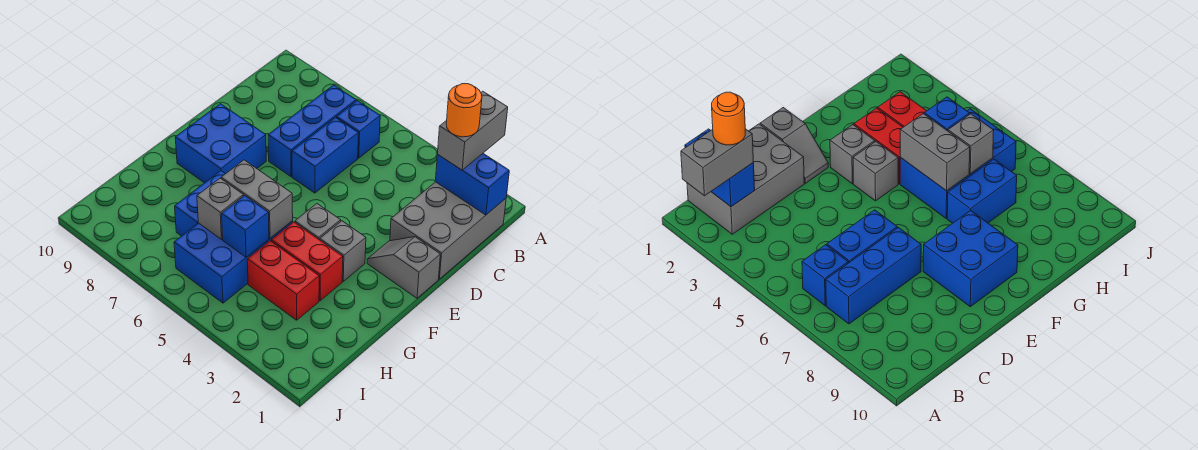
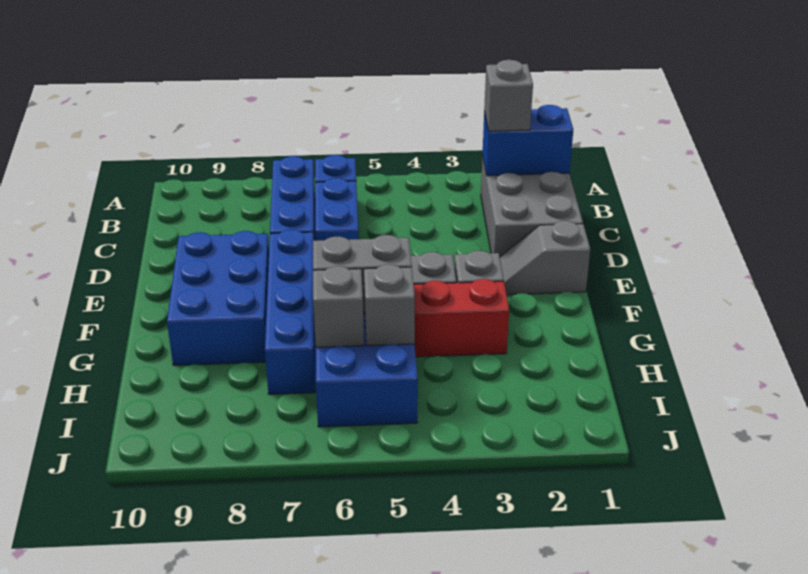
grey brick A2:B2 level 3 -> grey brick B2 level 3
orange round brick B2 level 4 -> none
blue brick E8:F9 level 1 -> blue brick E8:G9 level 1
blue brick G7:H7 level 1 -> blue brick E7:H7 level 1
red brick H3:H4 level 1 -> none
blue brick H5 level 2 -> grey brick H5 level 2

